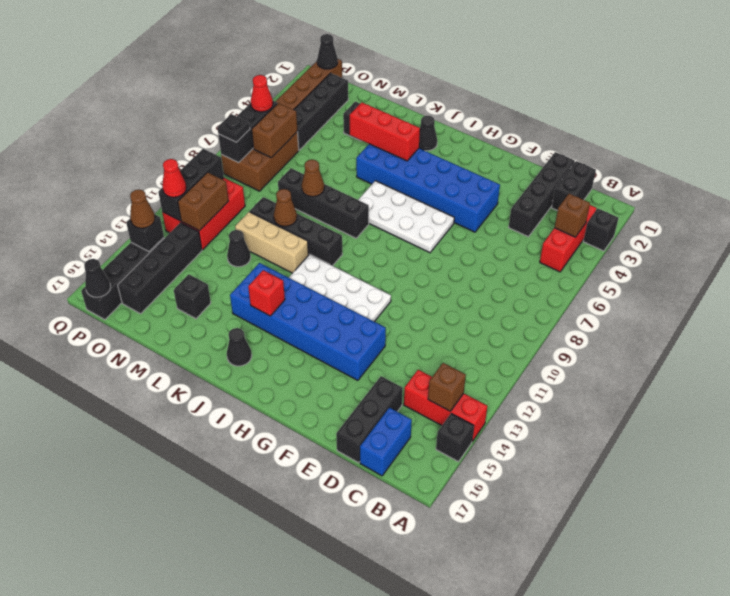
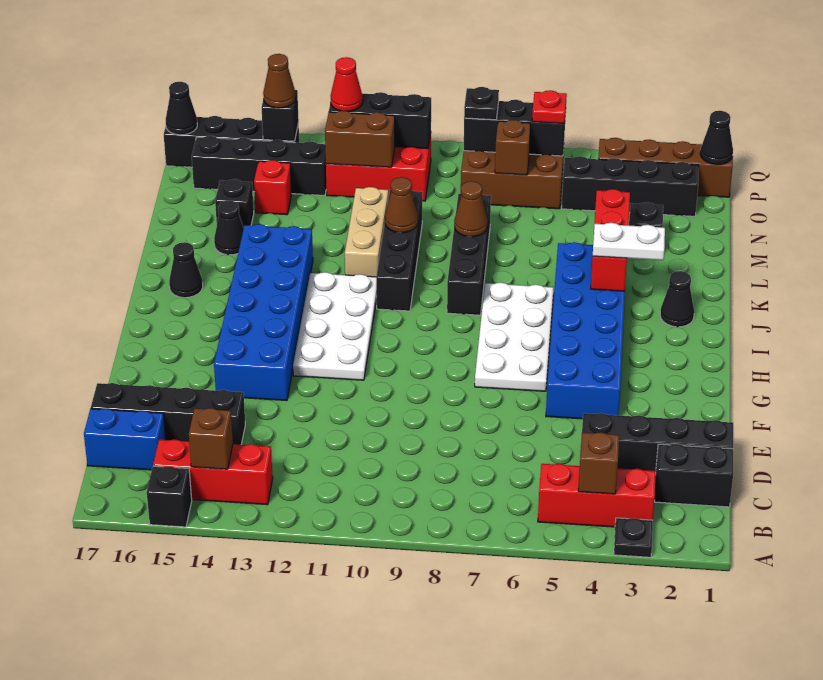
black brick A3 level 1 -> black plate A3 level 1
red brick A14:C14 level 1 -> red brick B13:B15 level 1
black brick D15:D17 level 1 -> black brick D14:D17 level 1
none -> white plate J3:J4 level 3
red brick J14 level 2 -> red brick N14 level 1
black cone M12 level 1 -> black cone L15 level 1
brown brick O6:O7 level 2 -> brown brick O7 level 2
red cone P6 level 3 -> red plate P6 level 3

